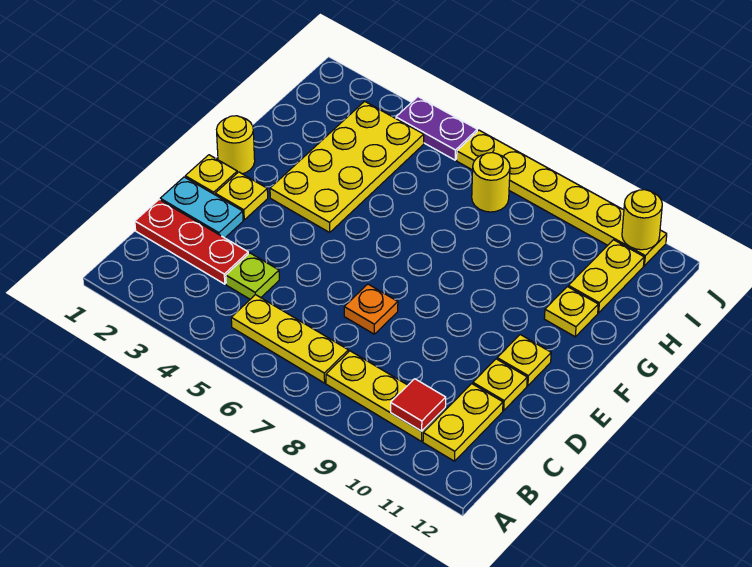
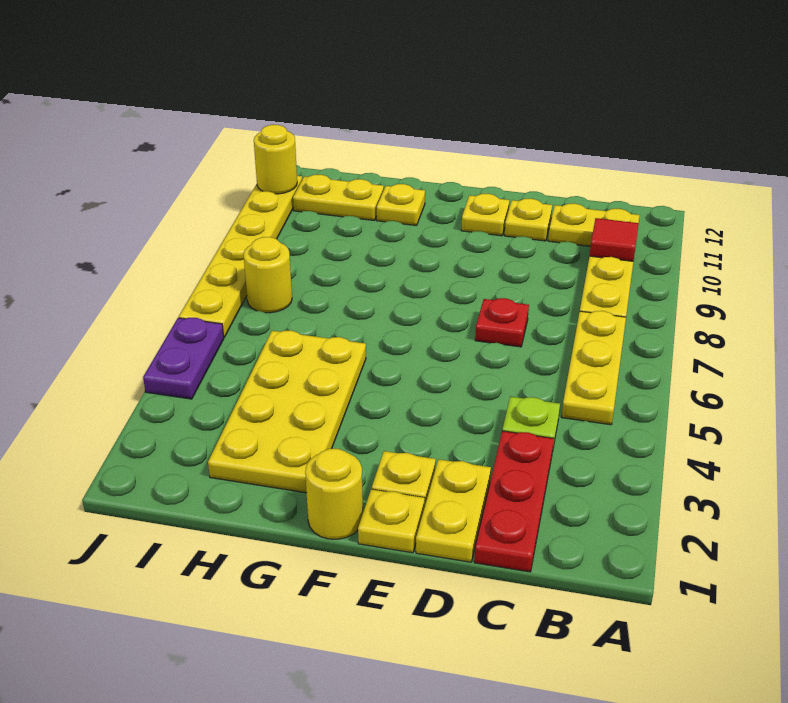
cyan plate D1:D2 level 1 -> yellow plate D1:D2 level 1
orange plate D7 level 1 -> red plate D7 level 1
yellow plate F3:I4 level 1 -> yellow plate G2:H5 level 1

